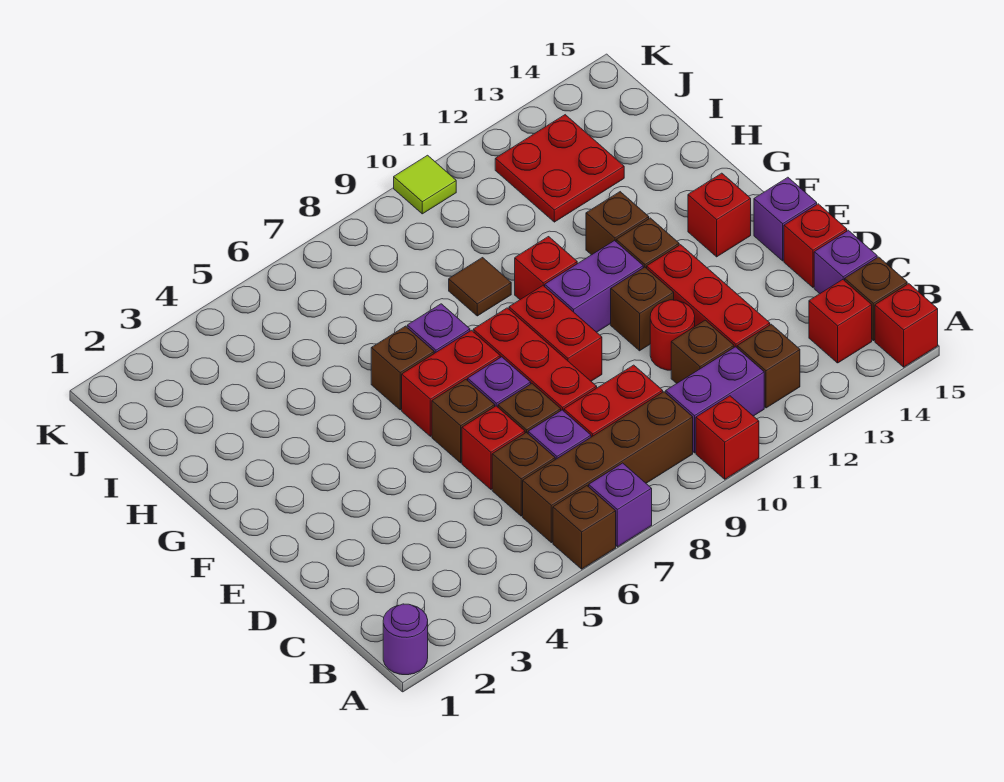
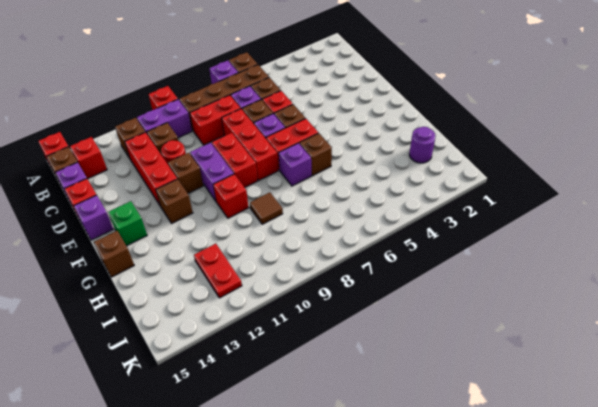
purple round brick A1 level 1 -> purple round brick I2 level 1
purple brick F10:F11 level 1 -> purple brick E10:F10 level 1
red brick F14 level 1 -> green brick F14 level 1
brown brick G12 level 1 -> brown brick G15 level 1
red plate I12:J13 level 1 -> red plate I12:J12 level 1
lime tile K10 level 1 -> none

